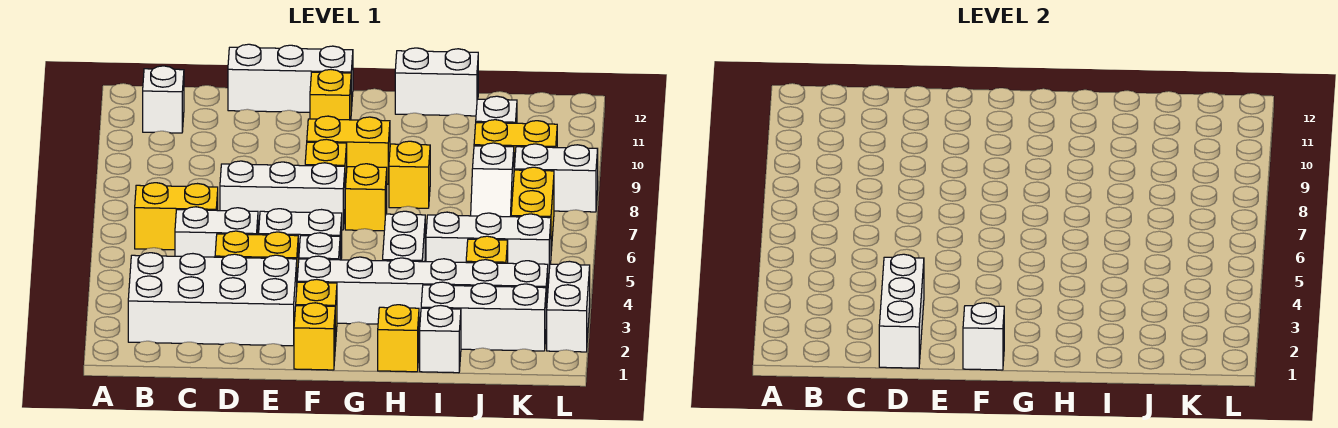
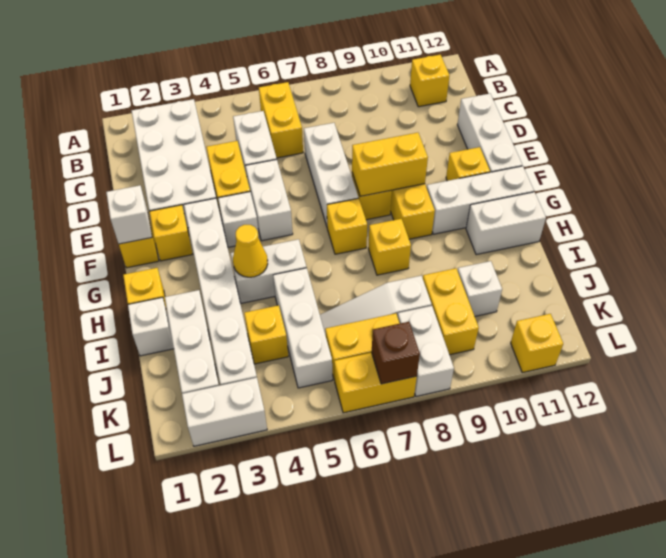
white brick B11 level 1 -> yellow brick B11 level 1
white brick D1:D3 level 2 -> white brick G10:G12 level 1
none -> yellow brick F8:F9 level 2
none -> yellow cone H4 level 2
white brick H12:I12 level 1 -> white brick H11:H12 level 1
none -> yellow brick L6:L7 level 1
none -> brown brick L7 level 2
none -> yellow brick L11 level 1

